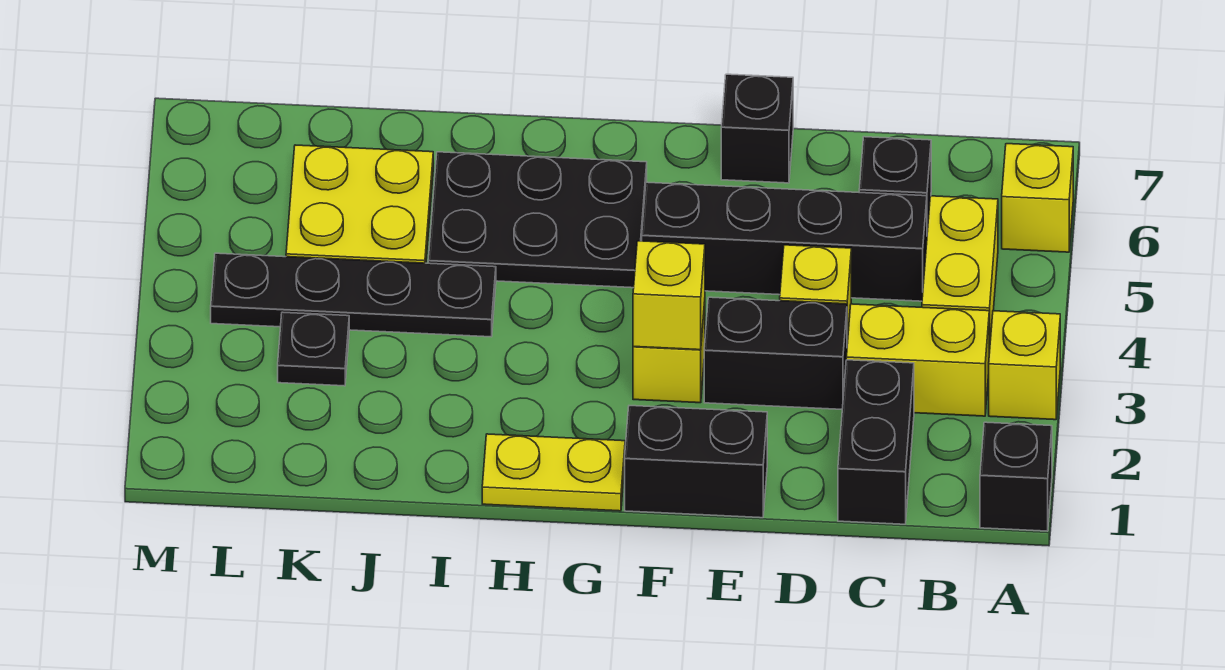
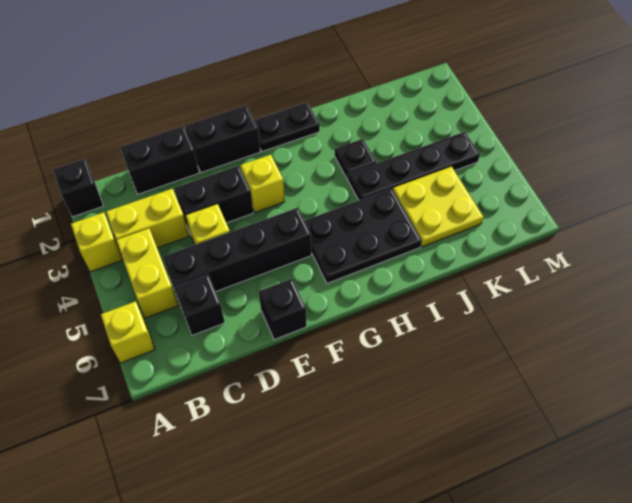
black brick C1:C2 level 1 -> black brick C1:D1 level 1
yellow brick F3 level 2 -> none
yellow plate G1:H1 level 1 -> black plate G1:H1 level 1
black plate K3 level 1 -> black plate I3 level 1

